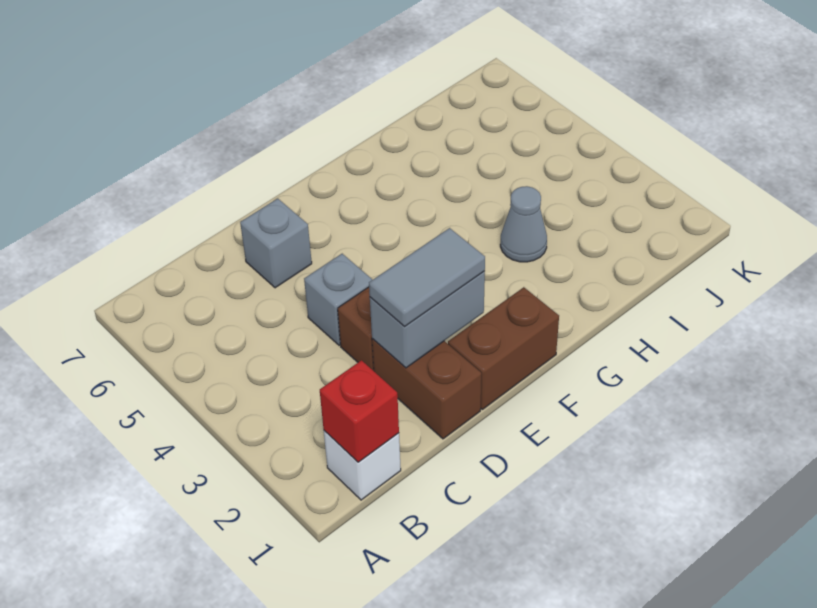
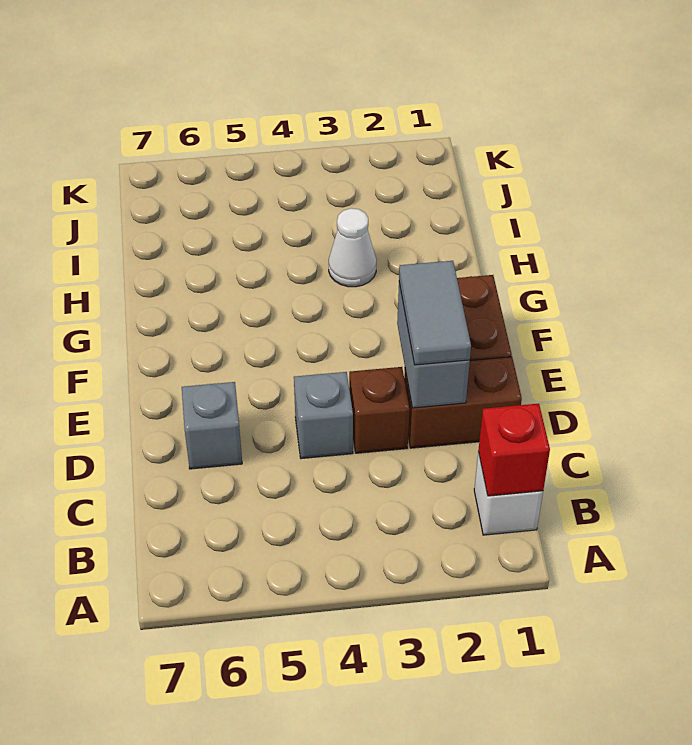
grey cone H3 level 1 -> white cone H3 level 1

